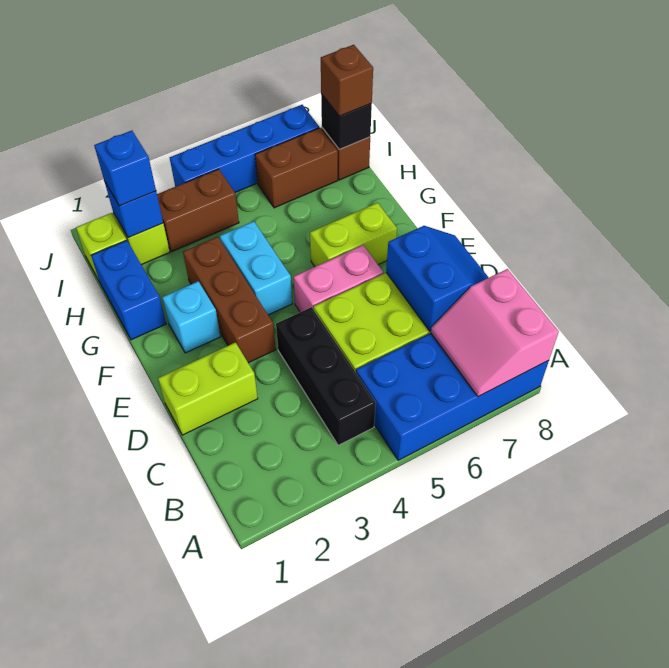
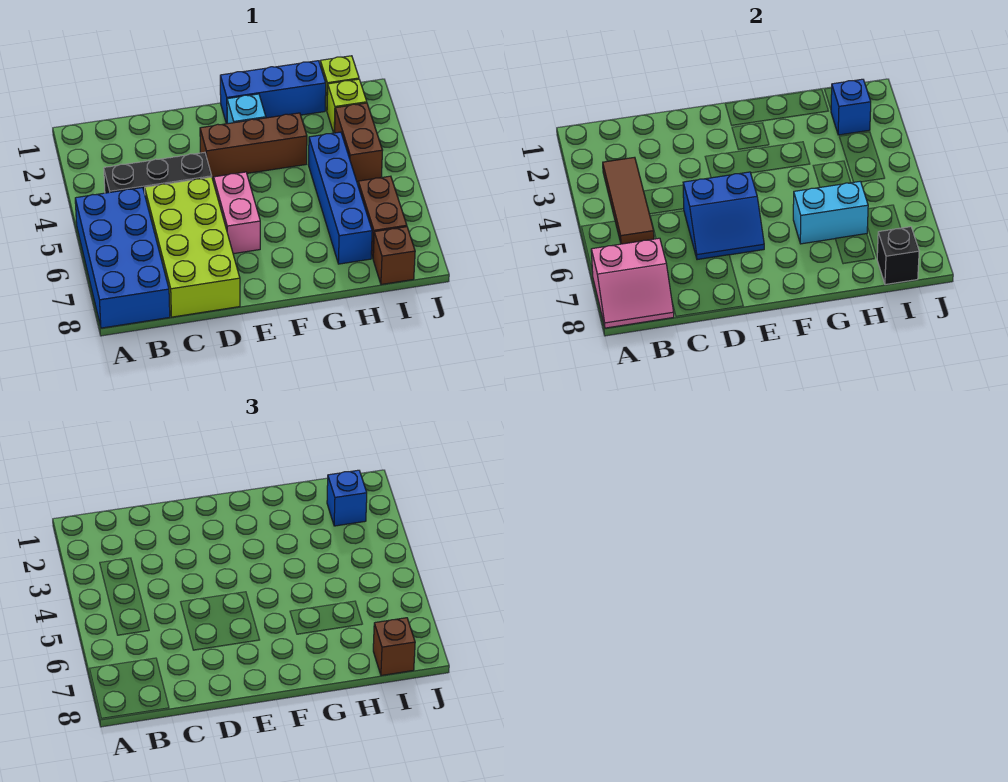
pink slope A7:B8 level 2 top 8 -> pink slope A7:B8 level 2 top 7
none -> brown tile B3:B5 level 2
blue slope C7:D8 level 2 top 7 -> blue slope D5:E6 level 2 top 5
lime brick D1:D2 level 1 -> none
cyan brick F4:G4 level 1 -> cyan brick G6:H6 level 2
lime brick F6:F7 level 1 -> none
blue brick G1:H1 level 1 -> blue brick F1:H1 level 1
blue brick J4:J7 level 1 -> blue brick H4:H7 level 1

